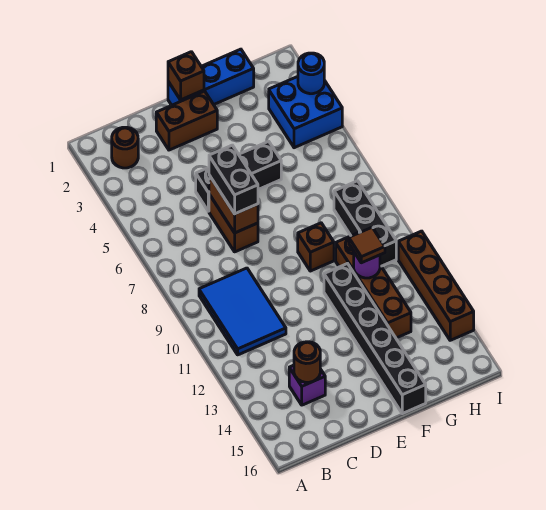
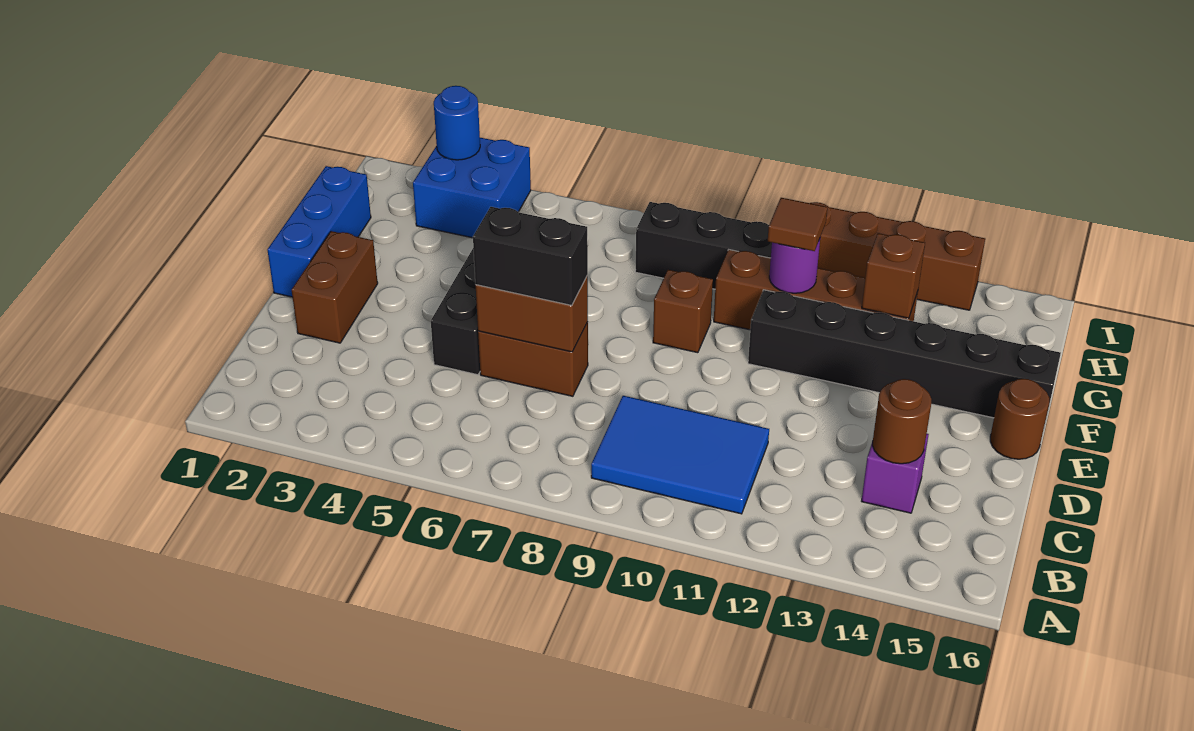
brown round brick B2 level 1 -> brown round brick E16 level 1
brown brick E1 level 2 -> brown brick G13 level 2

